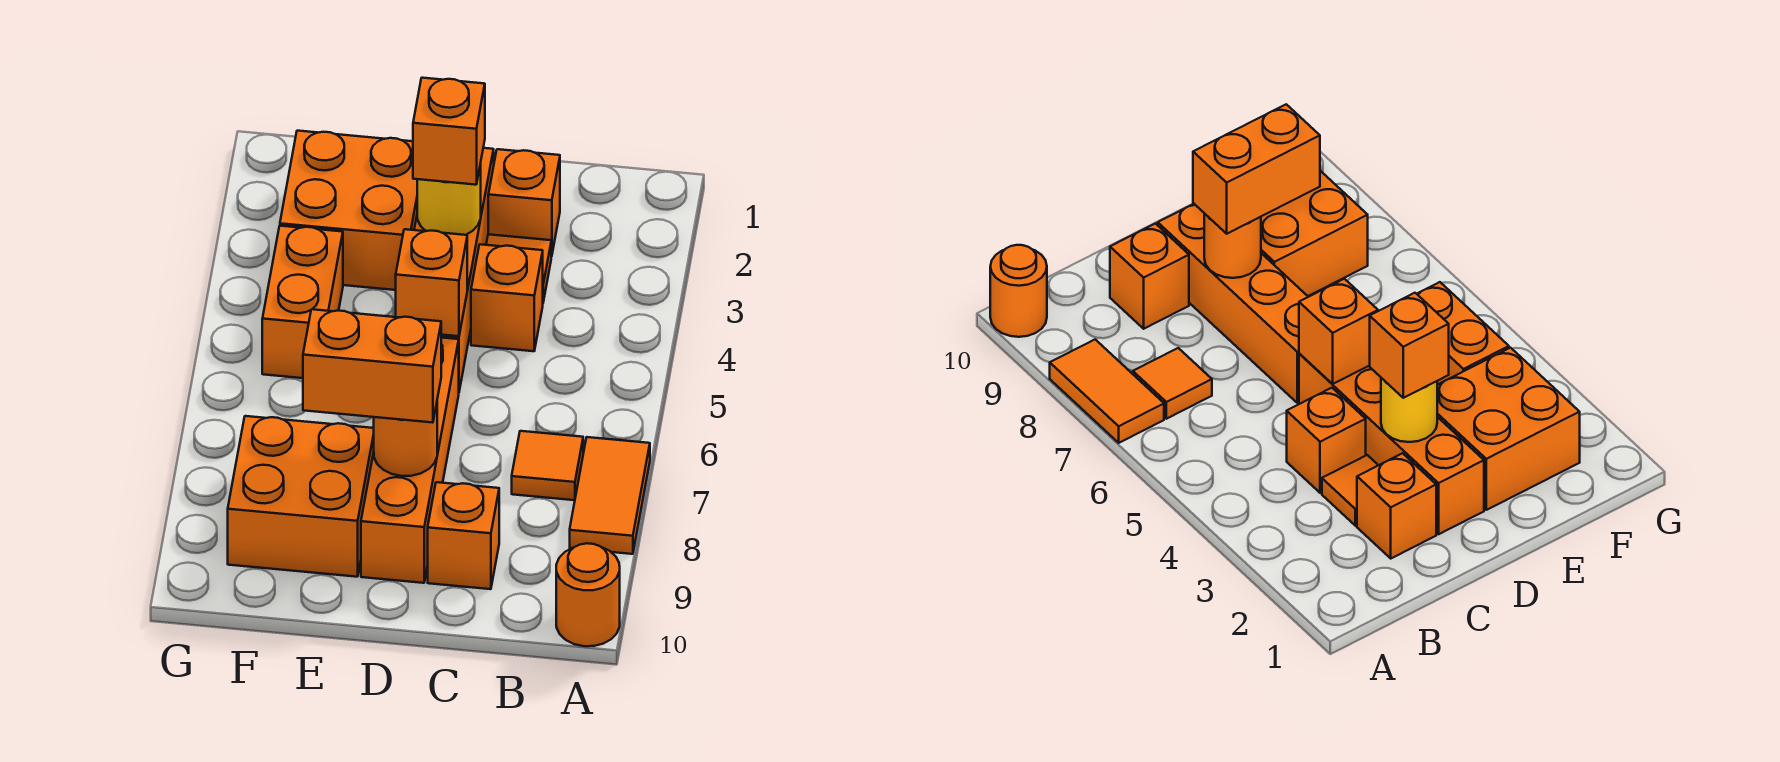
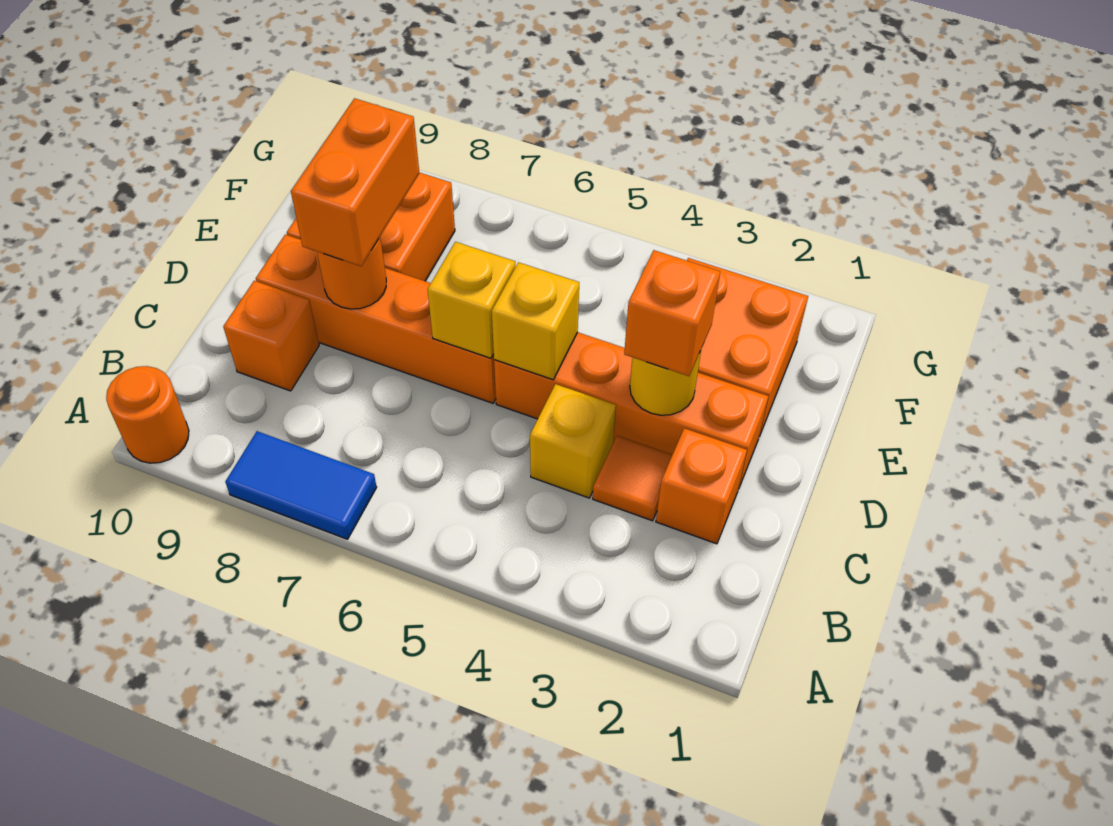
orange tile A7:A8 level 1 -> blue tile A7:A8 level 1
orange tile B7 level 1 -> none
orange brick C4 level 1 -> yellow brick C4 level 1
orange brick D5 level 2 -> yellow brick D5 level 2
none -> yellow brick D6 level 2
orange brick F4:F5 level 1 -> none

